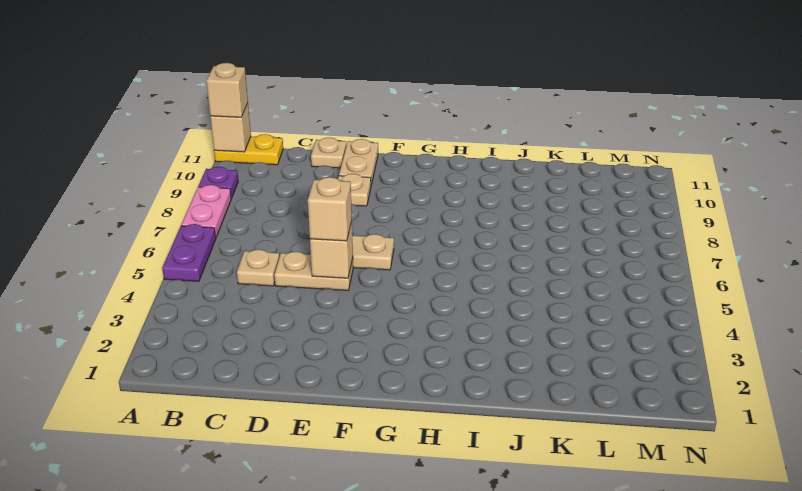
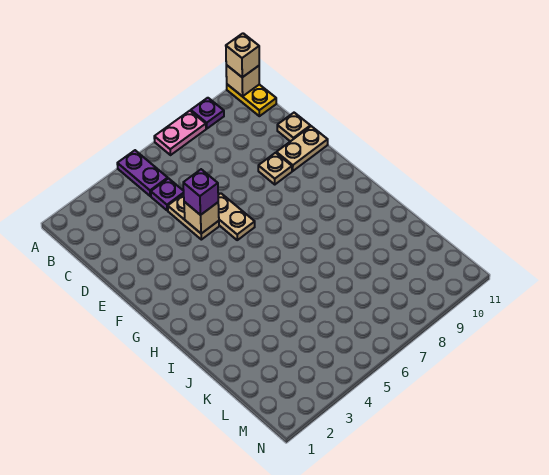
purple plate A5:A6 level 1 -> purple plate A5:B5 level 1
tan plate C5 level 1 -> purple plate C5 level 1
tan brick E5 level 3 -> purple brick E5 level 3

